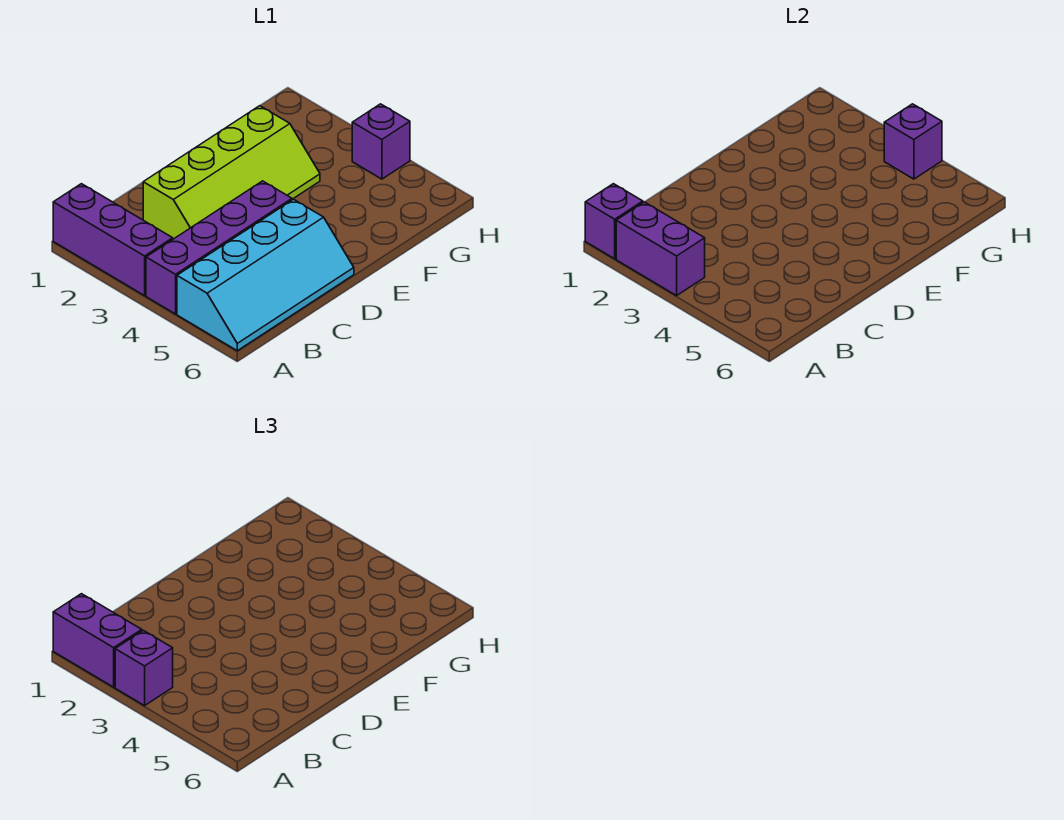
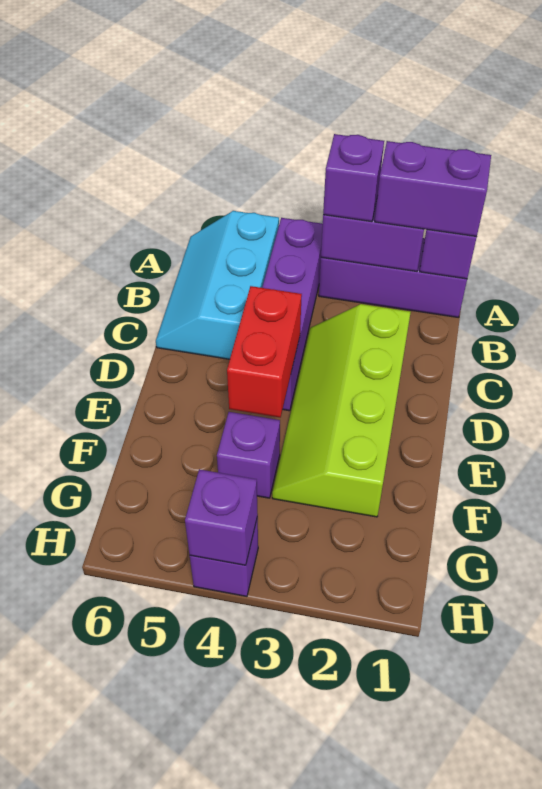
cyan slope A5:D6 level 1 top 5 -> cyan slope A5:C6 level 1 top 5
none -> red brick D4:E4 level 2
none -> purple brick F4 level 1

